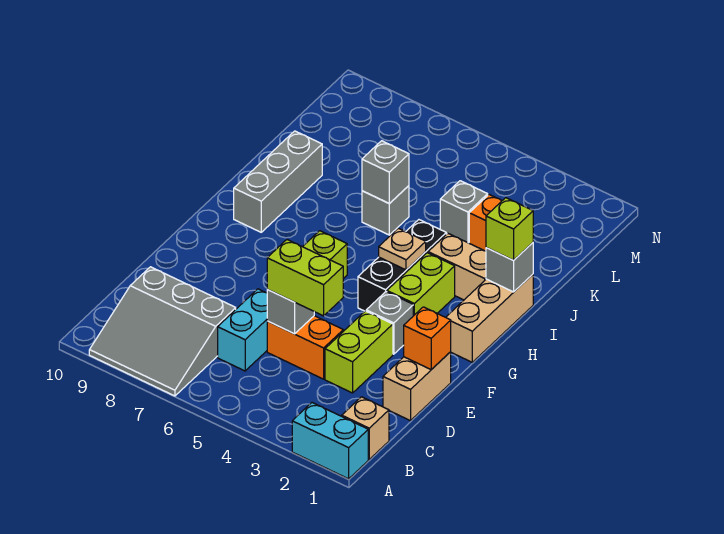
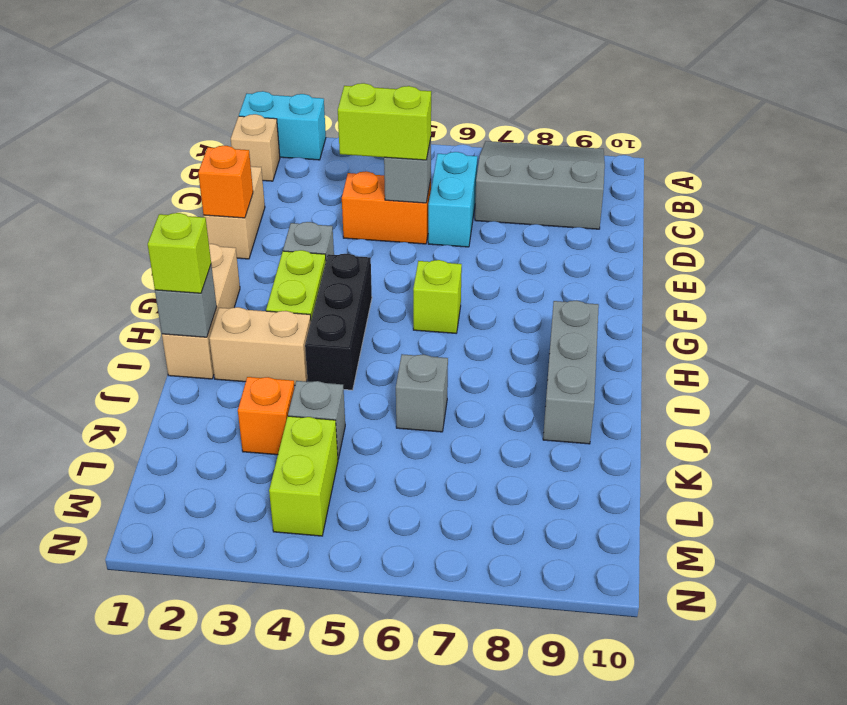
lime brick D3:E3 level 1 -> lime brick L4:M4 level 1
tan plate H4 level 2 -> none
grey brick J6 level 2 -> none

